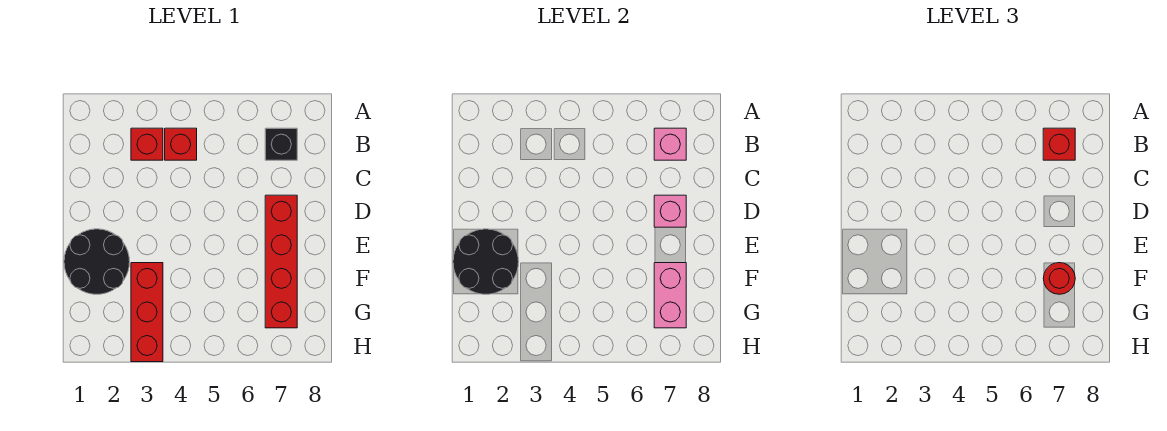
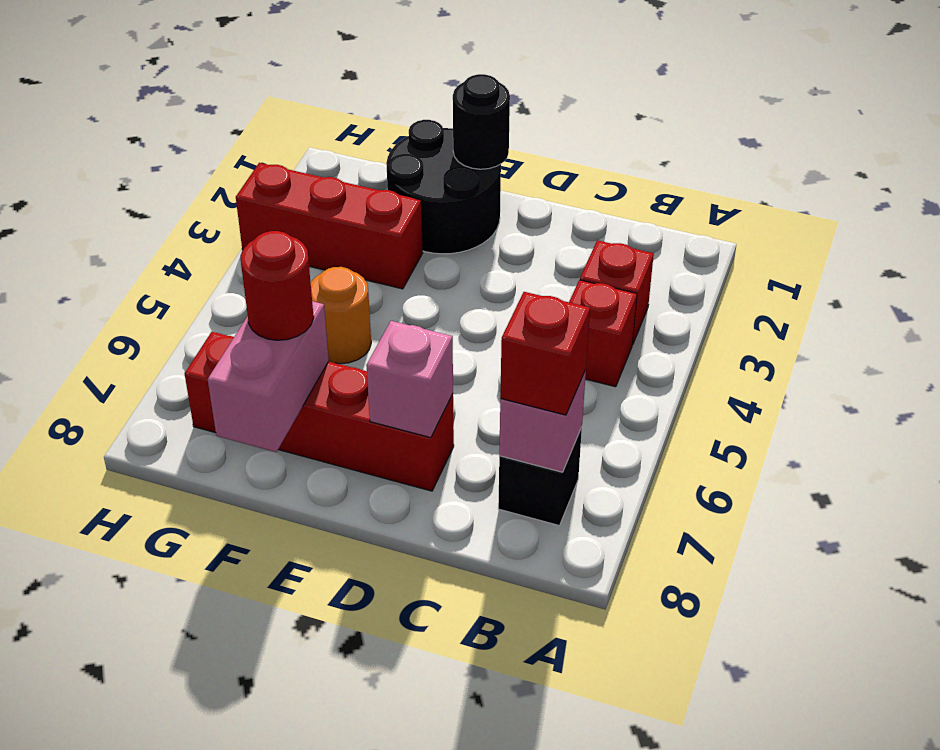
black round brick E1:F2 level 2 -> black round brick E1 level 2
none -> orange round brick F5 level 1
pink brick F7:G7 level 2 -> pink brick F7:F8 level 2

